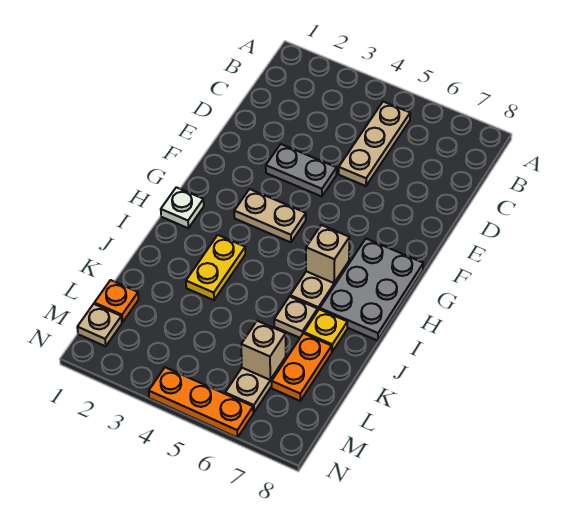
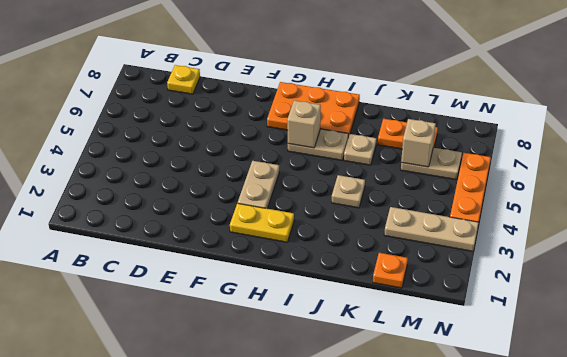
tan plate B5:D5 level 1 -> tan plate L3:N3 level 1
grey plate E3:E4 level 1 -> none
grey plate G7:I8 level 1 -> orange plate G7:I8 level 1
white plate H1 level 1 -> none
yellow plate I3:J3 level 1 -> yellow plate G2:H2 level 1
yellow plate J7 level 1 -> yellow plate C8 level 1
tan plate M1 level 1 -> tan plate J4 level 1

